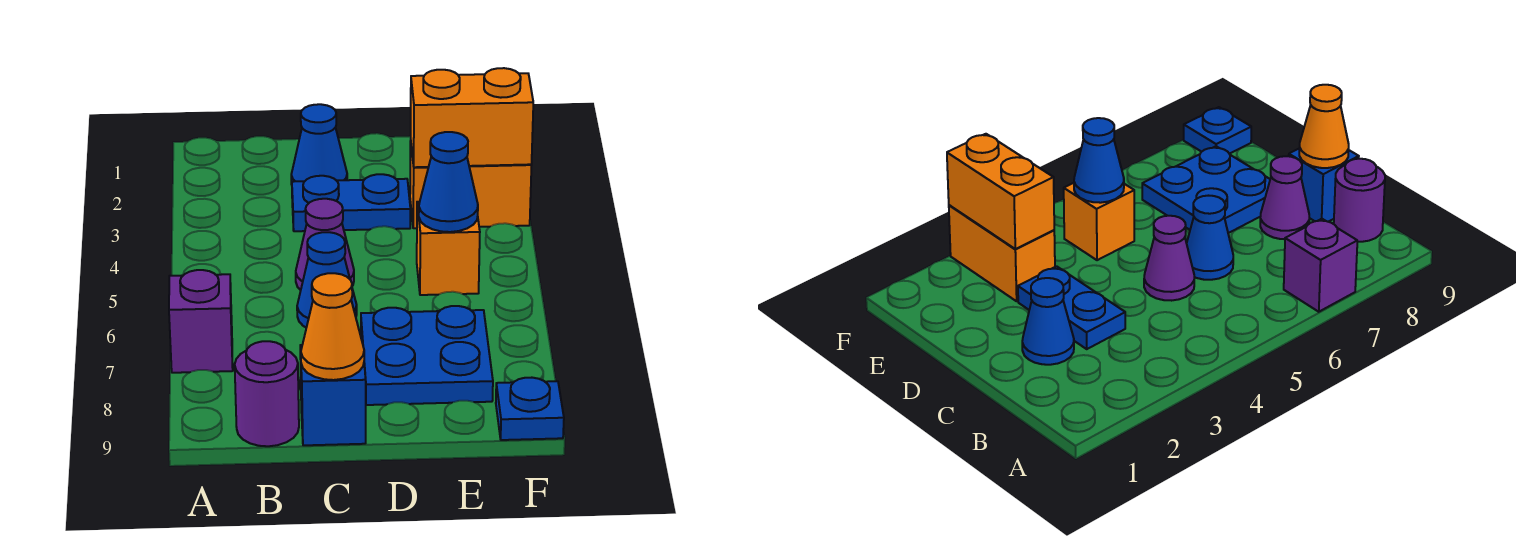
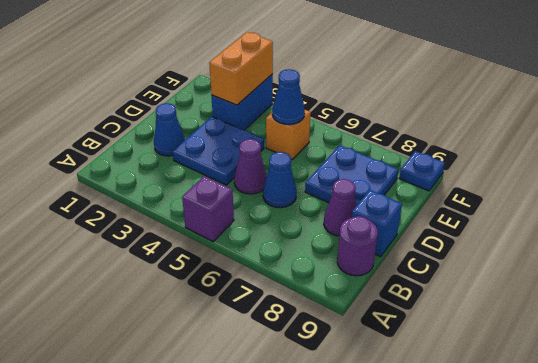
purple brick A7 level 1 -> purple brick A5 level 1
blue plate C3:D3 level 1 -> blue plate C3:D4 level 1
orange cone C9 level 2 -> none
orange brick E3:F3 level 1 -> blue brick E3:F3 level 1

